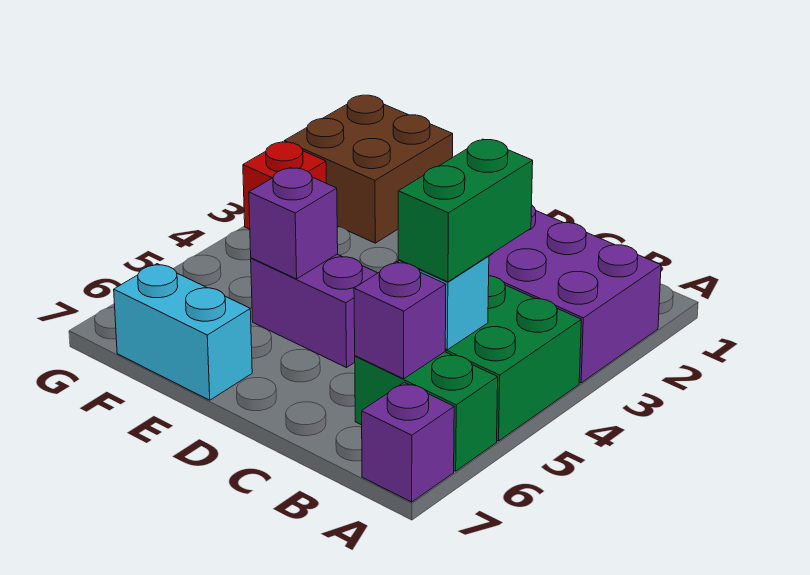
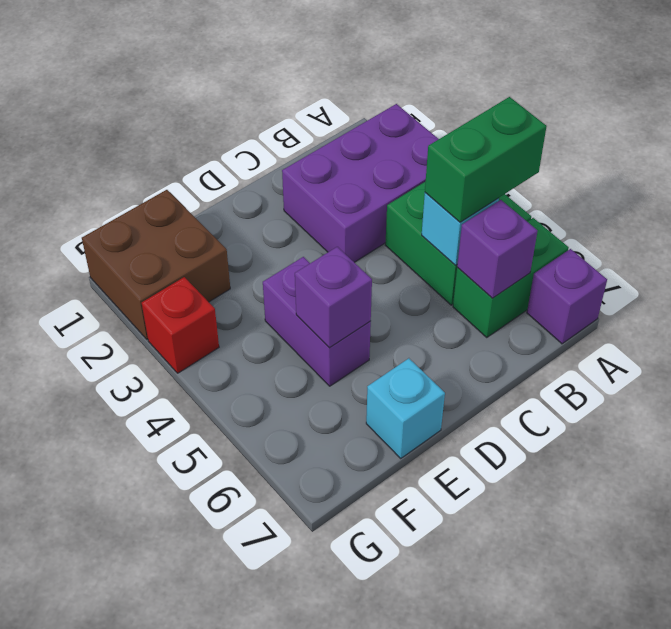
green brick B4:B5 level 3 -> green brick A5:B5 level 3
purple brick D5:E5 level 1 -> purple brick E4:E5 level 1
cyan brick E7:F7 level 1 -> cyan brick E7 level 1

